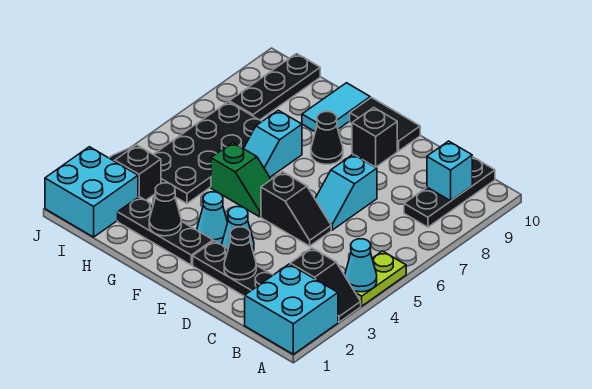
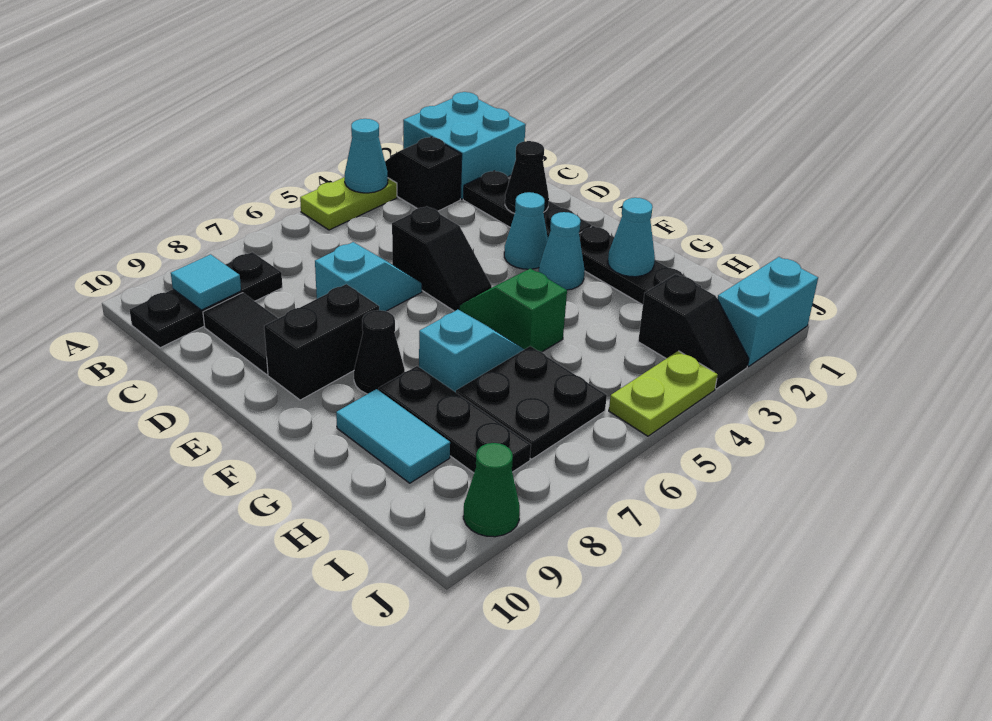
cyan brick B9 level 2 -> cyan tile B9 level 2
black slope D5:E5 level 1 top E -> black slope D5:E5 level 1 top D
black brick E9 level 1 -> black brick E8:E9 level 1
black tile E10:F10 level 1 -> black tile C9:D9 level 1
black cone G2 level 2 -> cyan cone G2 level 2
cyan tile G9:G10 level 1 -> cyan tile G9:H9 level 1
black plate H4:I7 level 1 -> black plate H6:I7 level 1
cyan brick I1:J2 level 1 -> cyan brick J1:J2 level 1
black plate I8:I10 level 1 -> black plate G8:I8 level 1
none -> lime plate J4:J5 level 1
none -> green cone J9 level 1

